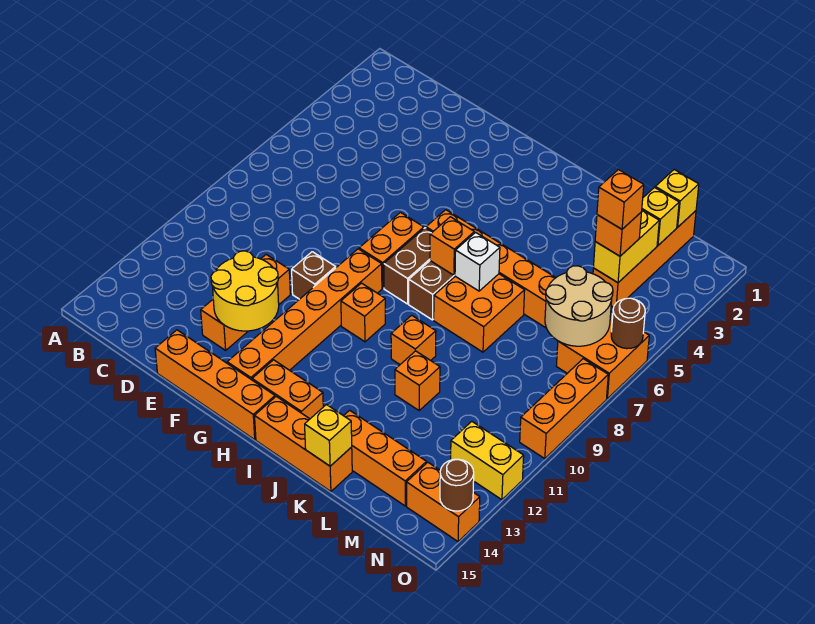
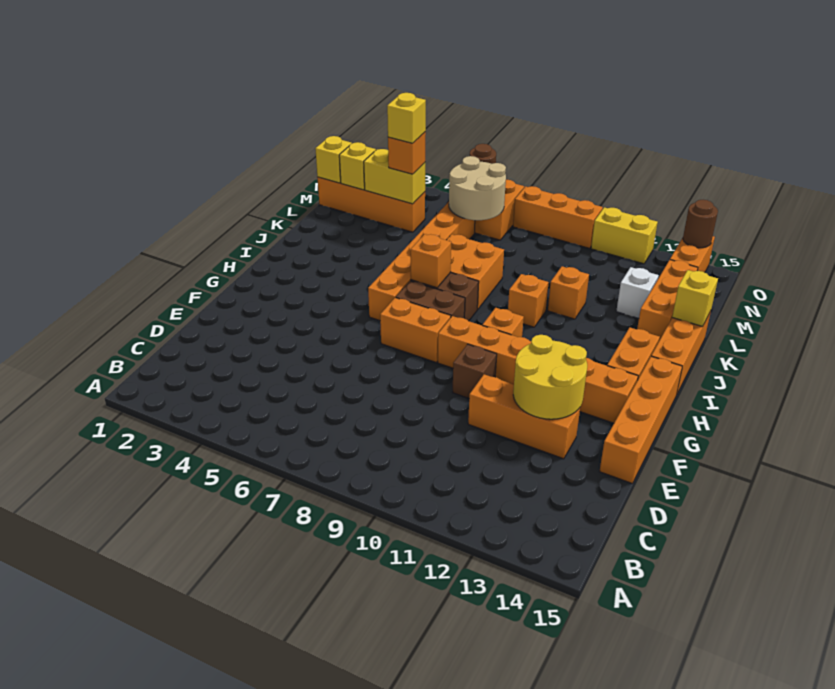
white brick J7 level 2 -> white brick L13 level 1
orange brick M4 level 4 -> yellow brick M4 level 4
yellow brick N12:O12 level 1 -> yellow brick O11:O12 level 1

